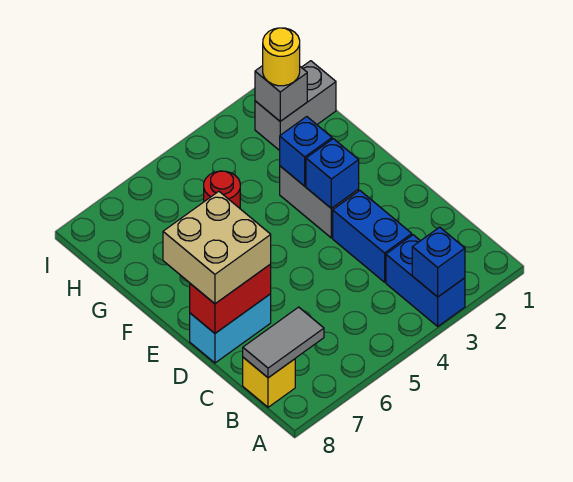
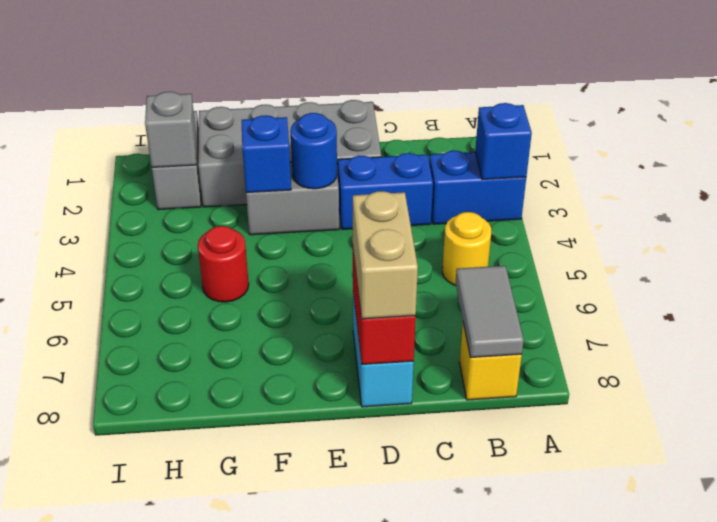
none -> grey brick D1:G2 level 1
tan brick D7:E8 level 3 -> tan brick D7:D8 level 3
blue brick E3 level 2 -> blue round brick E3 level 2
yellow round brick H2 level 3 -> yellow round brick B5 level 1

